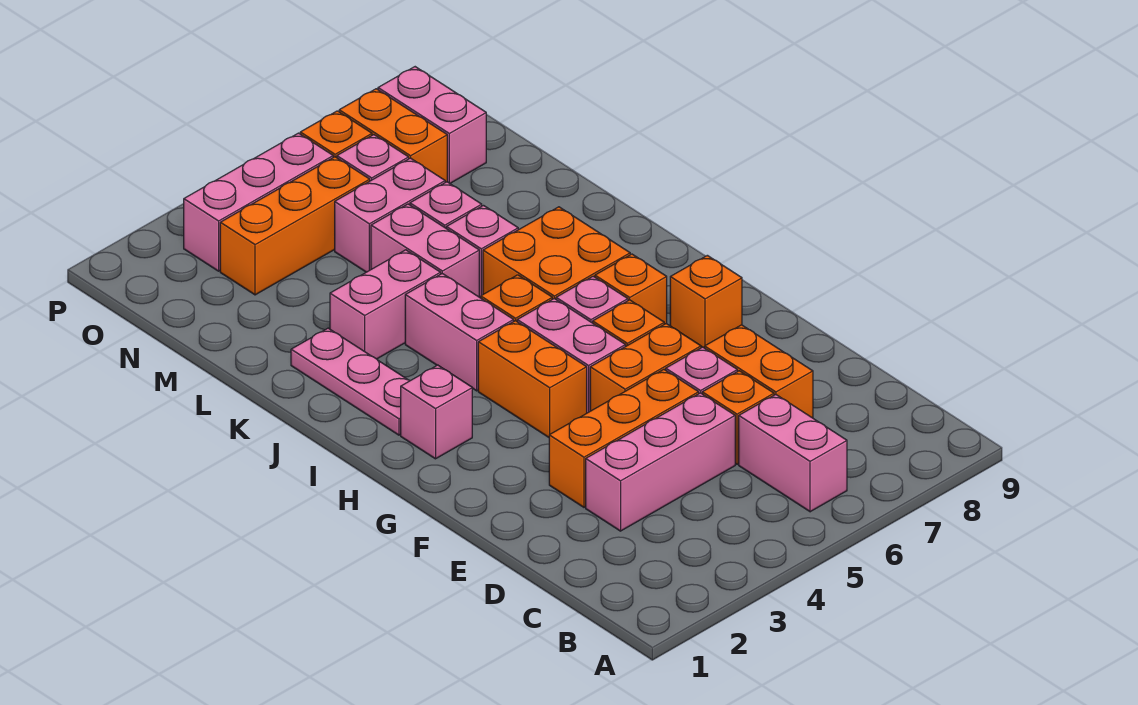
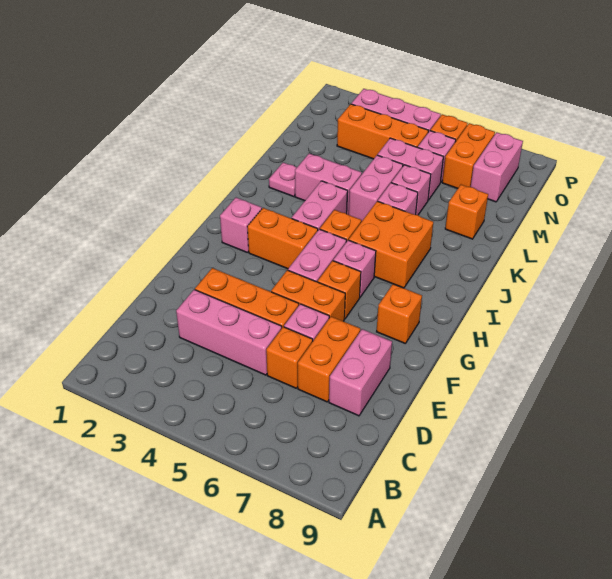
pink brick B6:C6 level 1 -> pink brick D8:E8 level 1
orange brick G4:H4 level 1 -> orange brick H3:H4 level 1
orange brick H7 level 1 -> orange brick L8 level 1
pink plate I2:K2 level 1 -> pink plate K2 level 1

